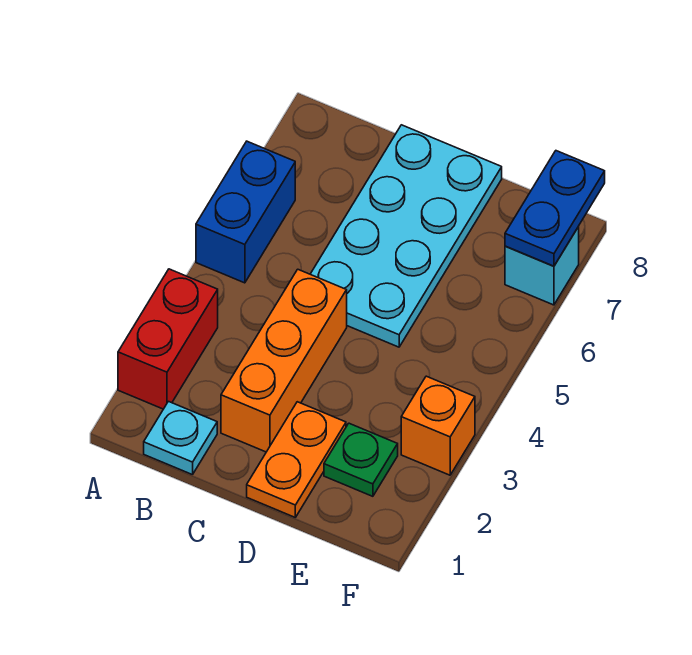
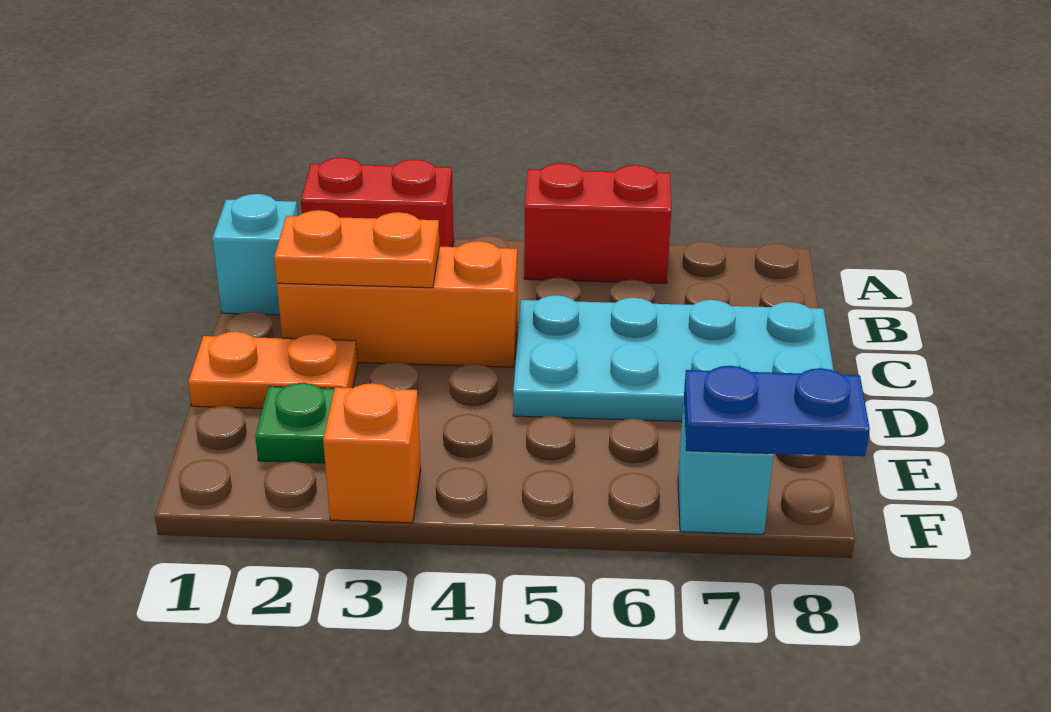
blue brick A5:A6 level 1 -> red brick A5:A6 level 1
cyan plate B1 level 1 -> cyan brick B1 level 1
none -> orange plate C2:C3 level 2

